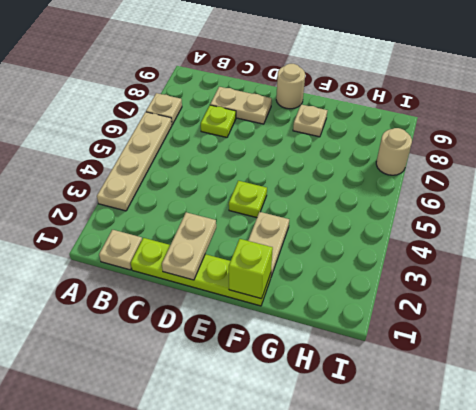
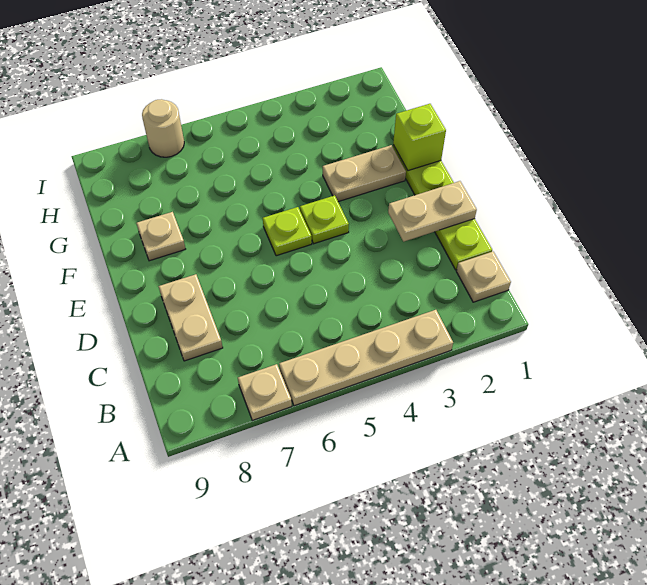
lime plate C7 level 1 -> lime plate E5 level 1
tan round brick E9 level 1 -> none

